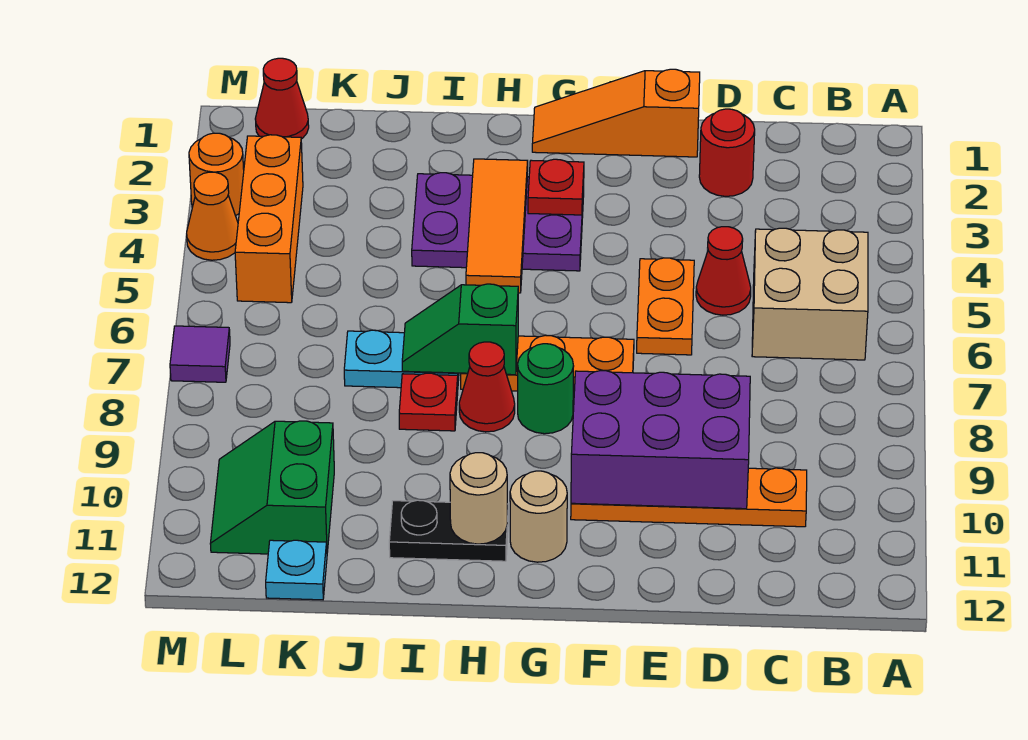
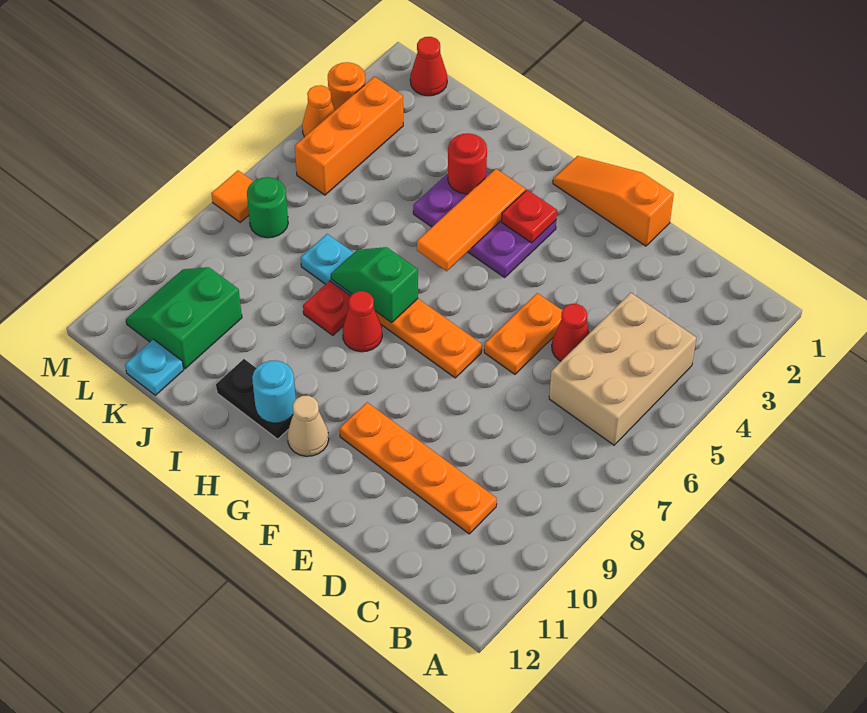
tan brick B5:C6 level 1 -> tan brick B4:C6 level 1
red round brick D2 level 1 -> red round brick I3 level 2
purple brick D9:F10 level 2 -> none
green round brick G8 level 1 -> green round brick L7 level 1
tan round brick G11 level 1 -> tan cone G11 level 1
tan round brick H11 level 2 -> cyan round brick H11 level 2
purple tile M7 level 1 -> orange tile M7 level 1

